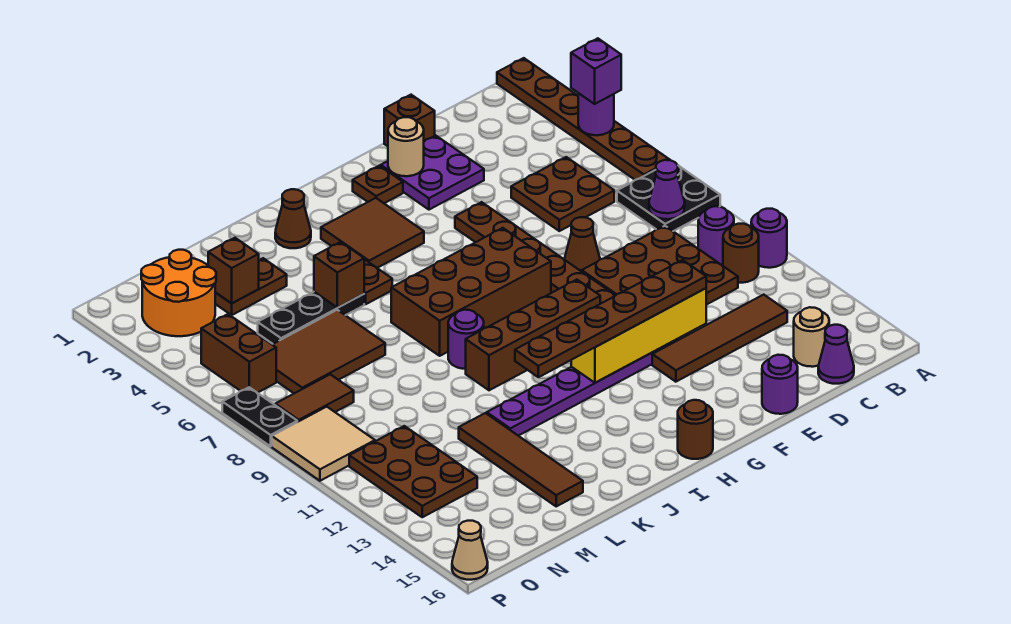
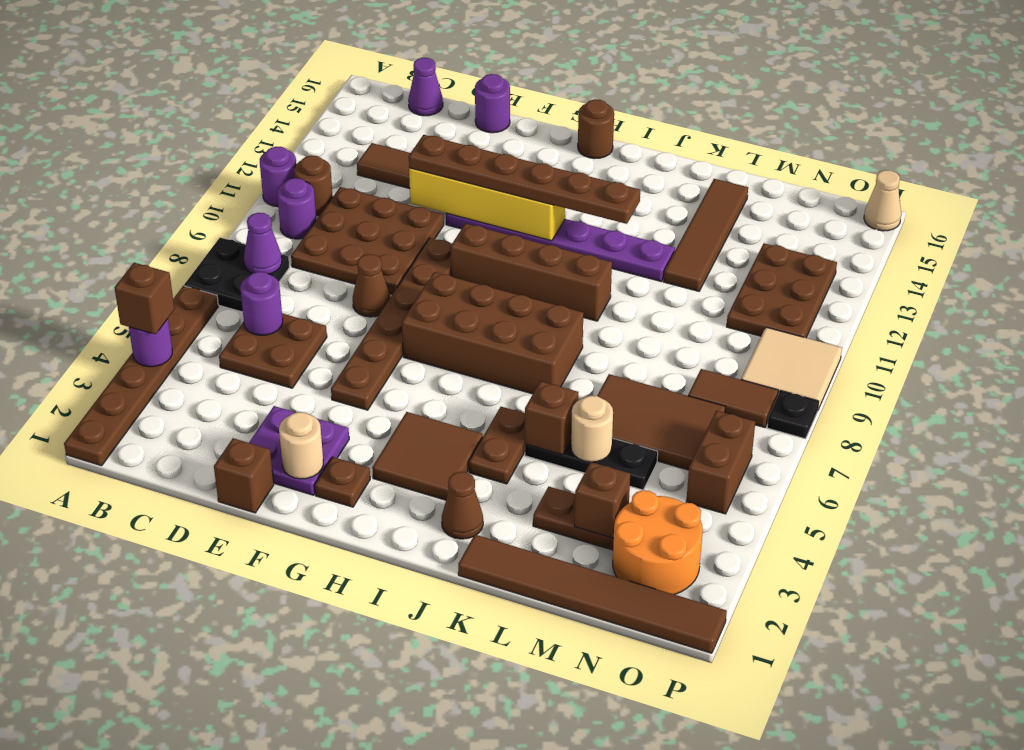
purple brick A4 level 3 -> brown brick A4 level 3
tan round brick C15 level 1 -> tan round brick L5 level 2
purple round brick J9 level 1 -> purple round brick C6 level 2
none -> brown tile K1:P1 level 1
black plate P7:P8 level 1 -> black plate P8 level 1

